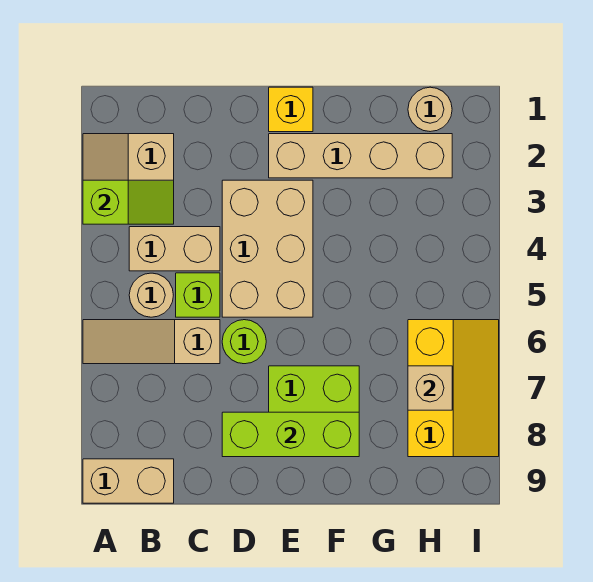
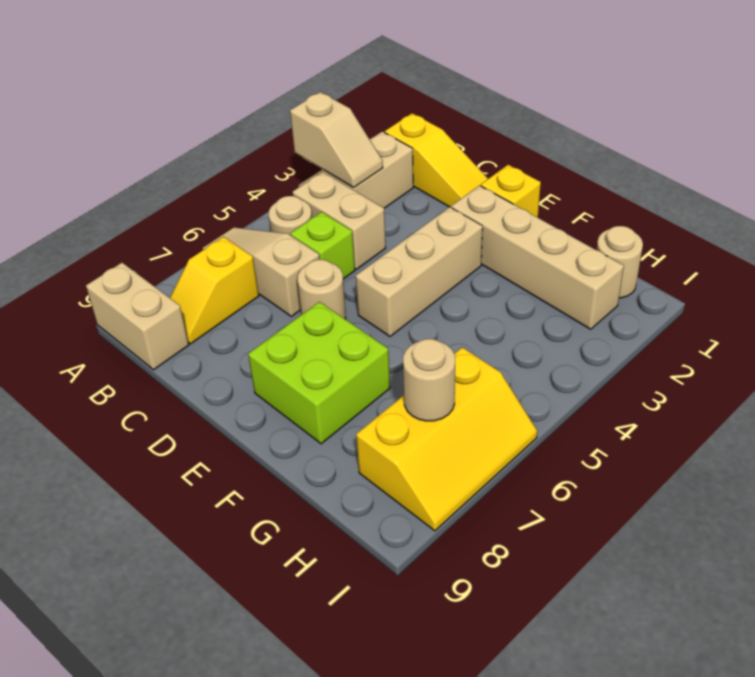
lime slope A3:B3 level 2 top A -> tan slope A3:B3 level 2 top A
none -> yellow slope B1:D1 level 1 top B
none -> yellow slope B7:B8 level 1 top 7
tan brick D3:E5 level 1 -> tan brick E3:E5 level 1
lime round brick D6 level 1 -> tan round brick D6 level 1
lime brick D8:F8 level 2 -> none
tan brick H7 level 2 -> tan round brick H7 level 2

